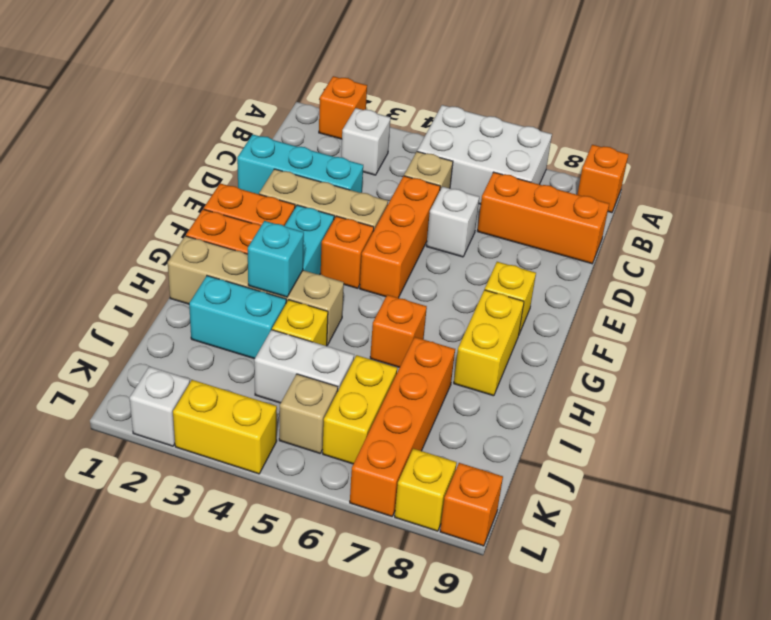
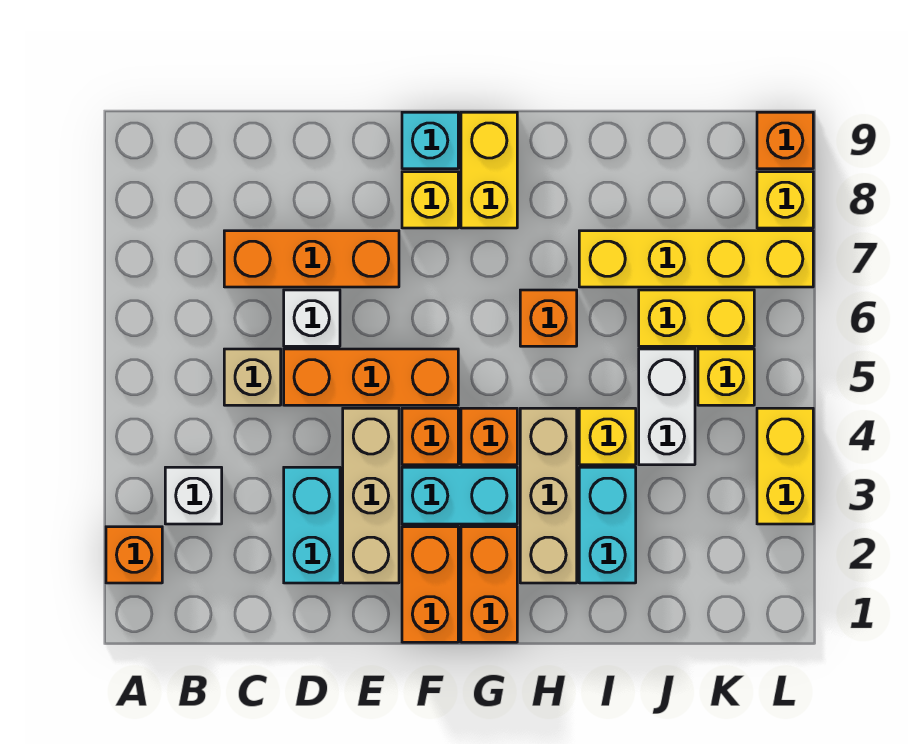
white brick A5:B7 level 1 -> none
orange brick A9 level 1 -> orange brick G4 level 1
orange brick C7:C9 level 1 -> orange brick C7:E7 level 1
cyan brick D1:D3 level 1 -> cyan brick D2:D3 level 1
yellow brick G8:H8 level 1 -> yellow brick G8:G9 level 1
tan brick H1:H4 level 1 -> tan brick H2:H4 level 1
cyan brick H3 level 2 -> cyan brick F9 level 1
orange brick I7:L7 level 1 -> yellow brick I7:L7 level 1
tan brick K5 level 1 -> yellow brick K5 level 1
white brick L2 level 1 -> none

